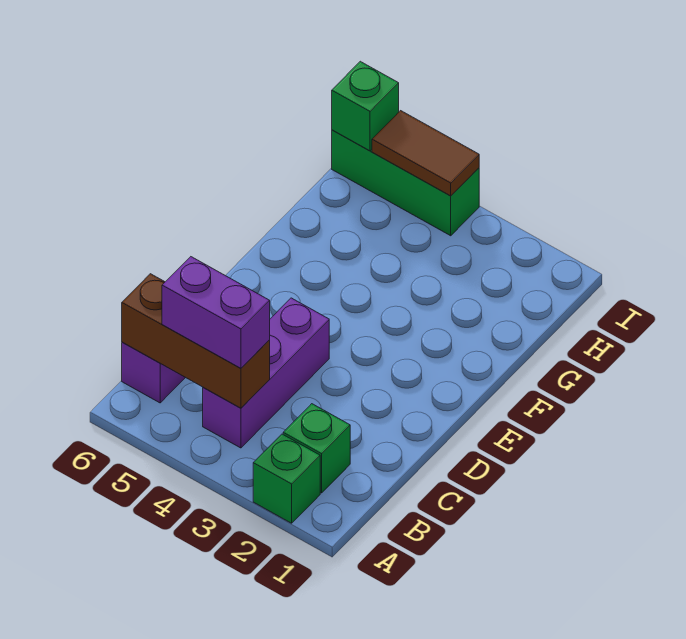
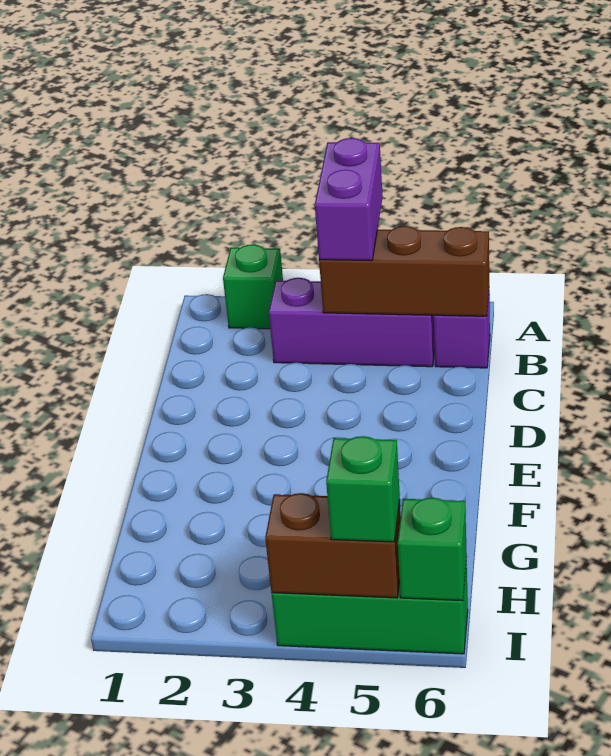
green brick B2 level 1 -> green brick I5 level 3
purple brick B4:D4 level 1 -> purple brick B3:B5 level 1
purple brick B4:B5 level 3 -> purple brick A4:B4 level 3
brown tile I4:I5 level 2 -> brown brick I4:I5 level 2

